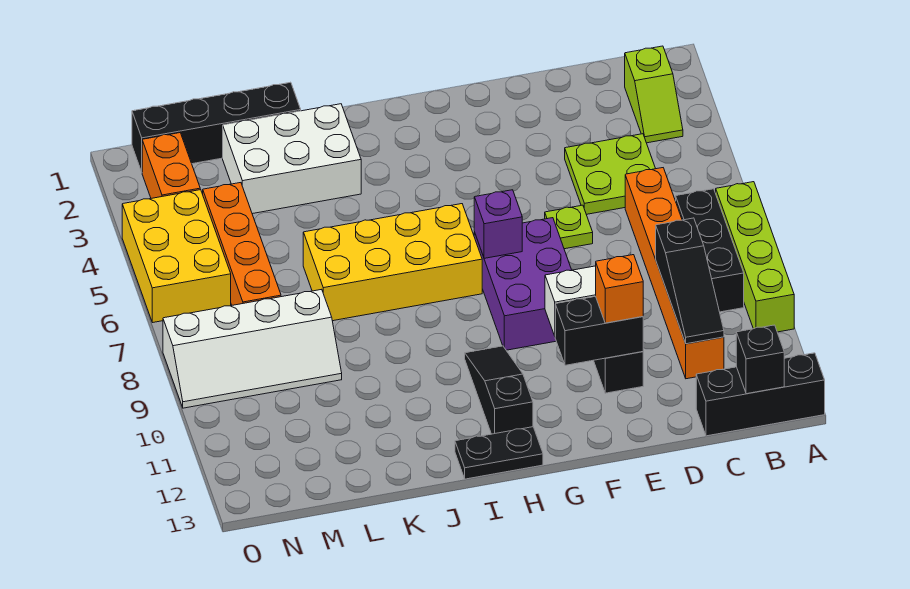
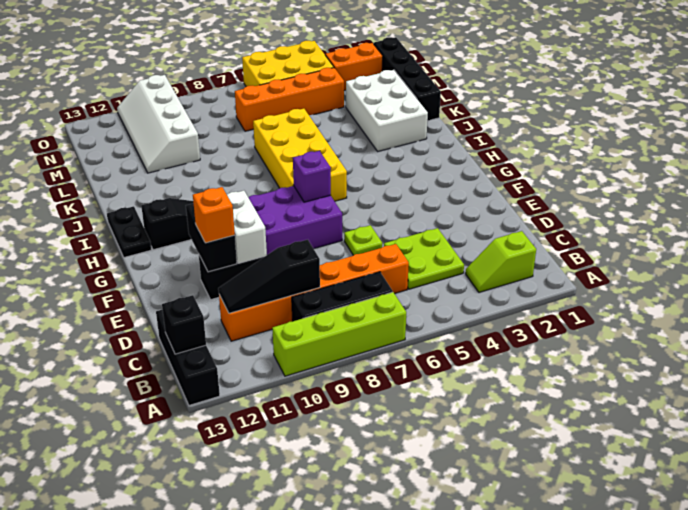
white slope L8:O9 level 1 top 8 -> white slope L10:O11 level 1 top 10

